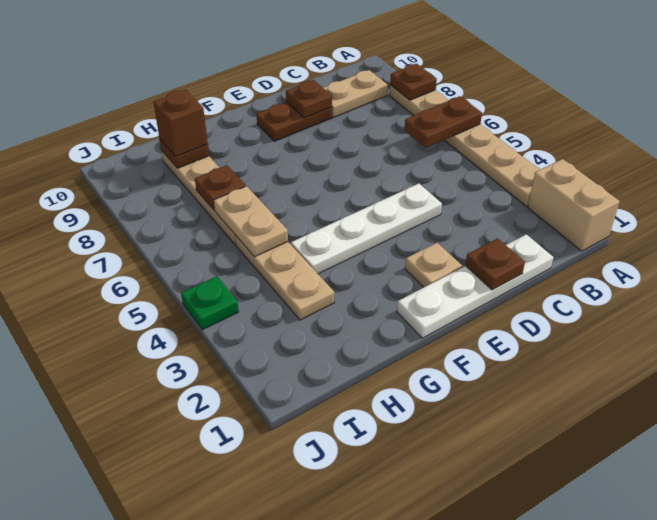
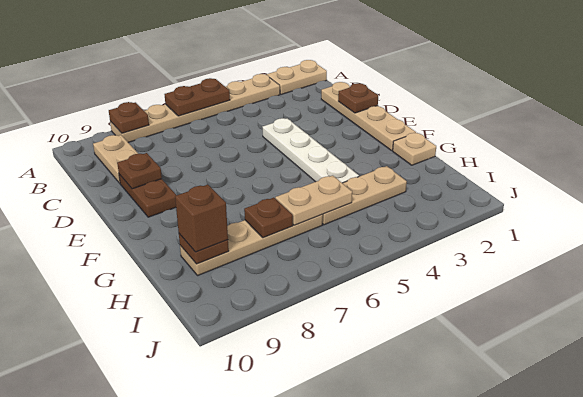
tan brick A1:A2 level 1 -> tan plate A1:A2 level 1
brown plate A6:B6 level 2 -> brown plate A5:A6 level 2
white plate C1:F1 level 1 -> tan plate C1:F1 level 1
tan plate E2 level 1 -> tan plate G1 level 1
green plate J4 level 1 -> none

